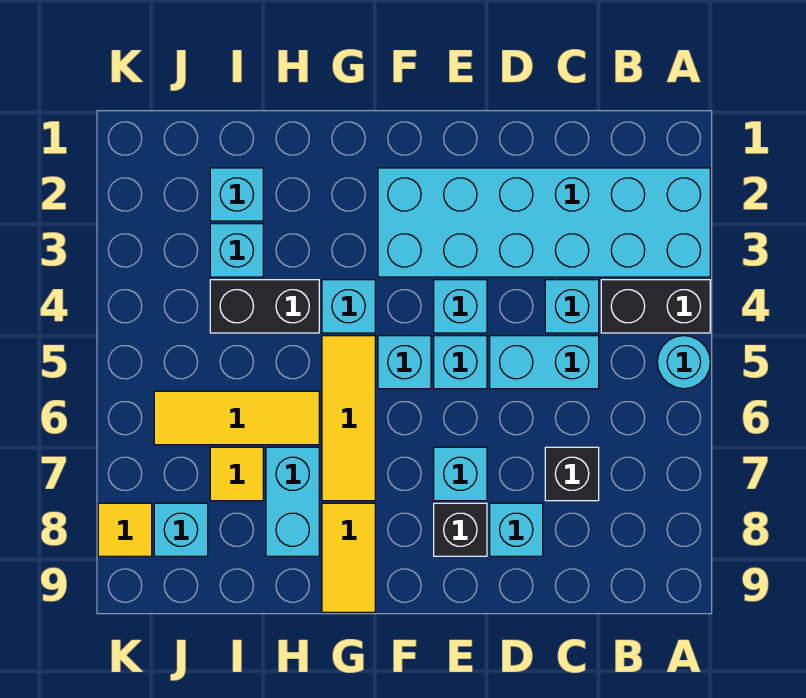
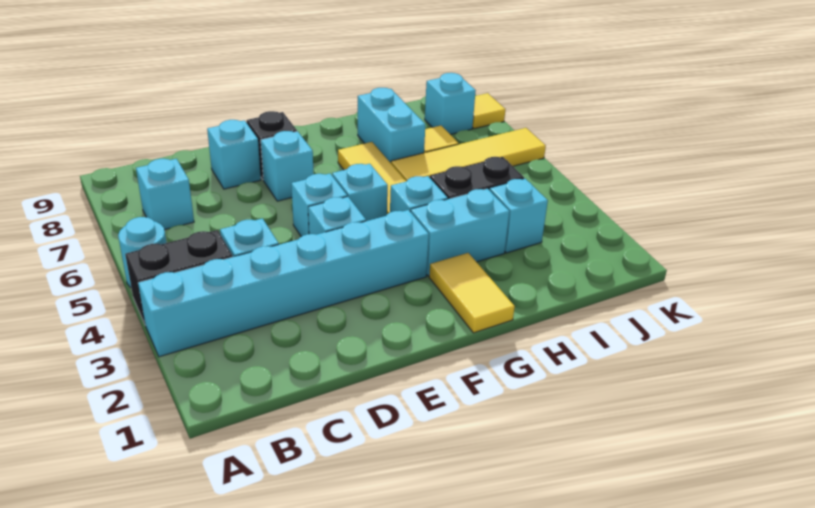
cyan brick A2:F3 level 1 -> cyan brick A3:F3 level 1
cyan brick C5:D5 level 1 -> cyan brick G3:H3 level 1
black brick C7 level 1 -> none
yellow tile G8:G9 level 1 -> yellow tile G1:G2 level 1
yellow tile H6:J6 level 1 -> yellow tile H6:K6 level 1
cyan brick I2 level 1 -> cyan brick B7 level 1

